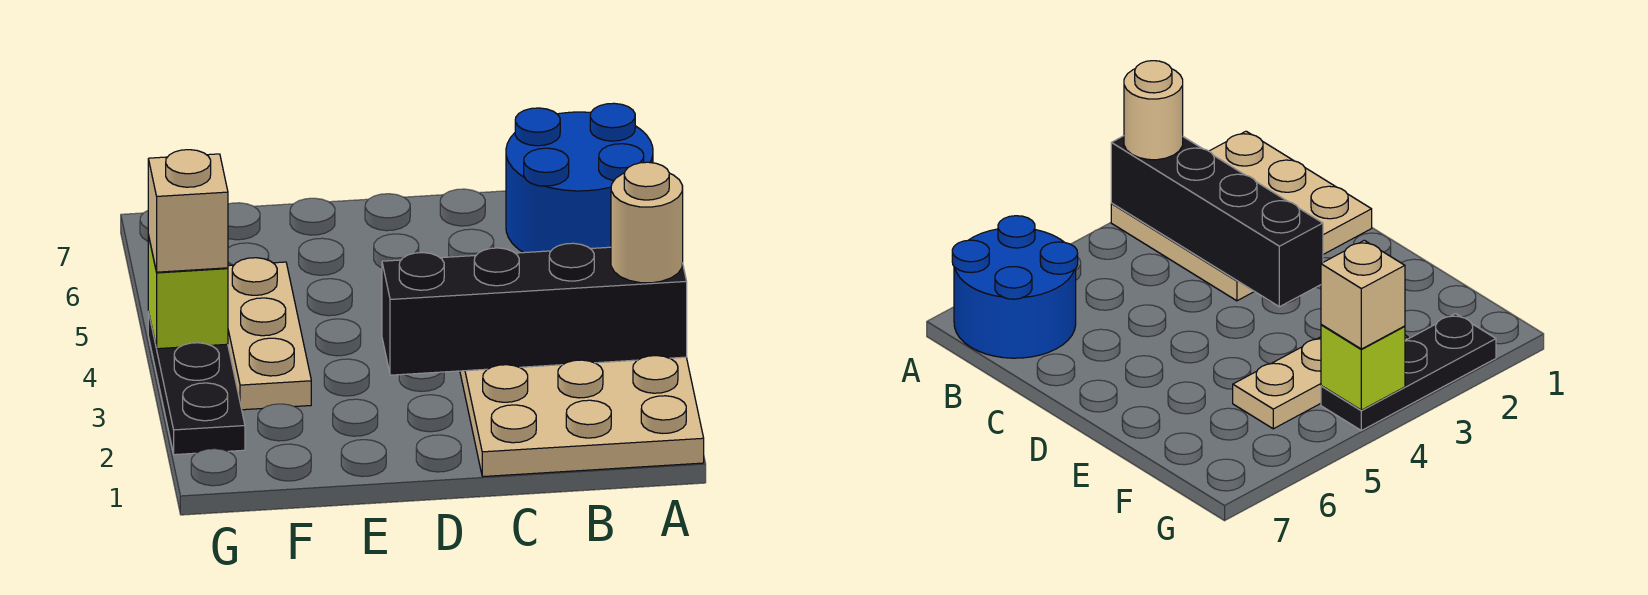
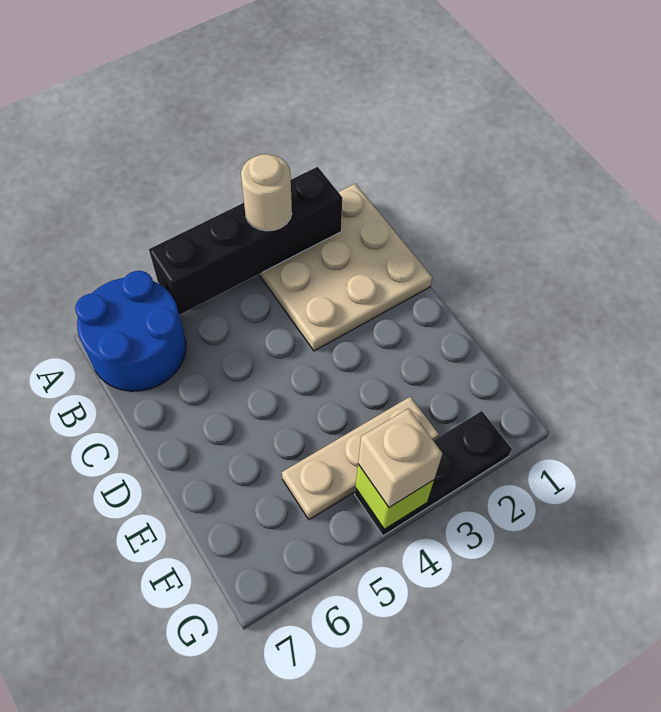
black brick A3:D3 level 2 -> black brick A2:A5 level 2

